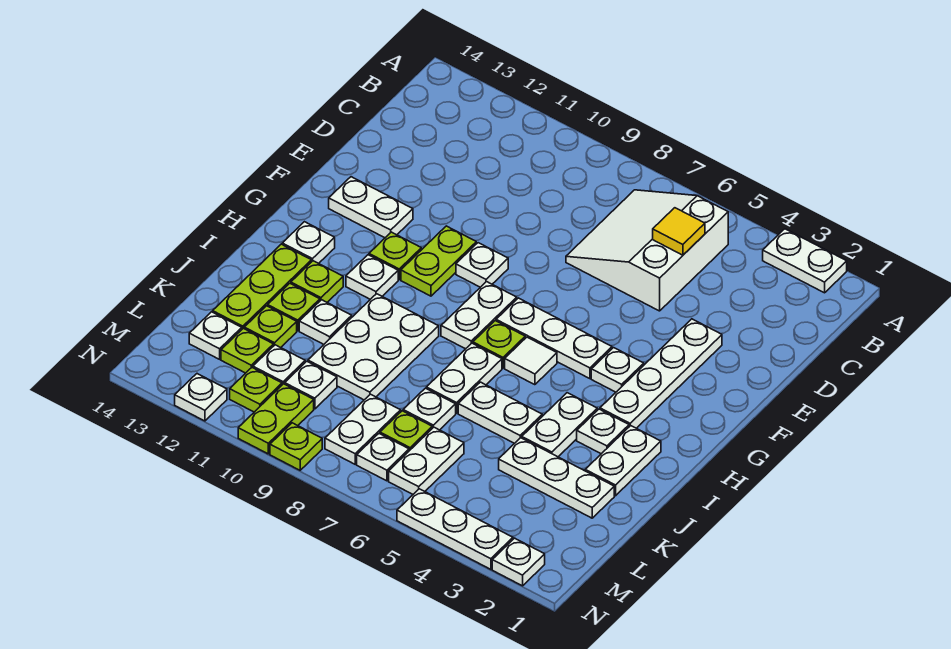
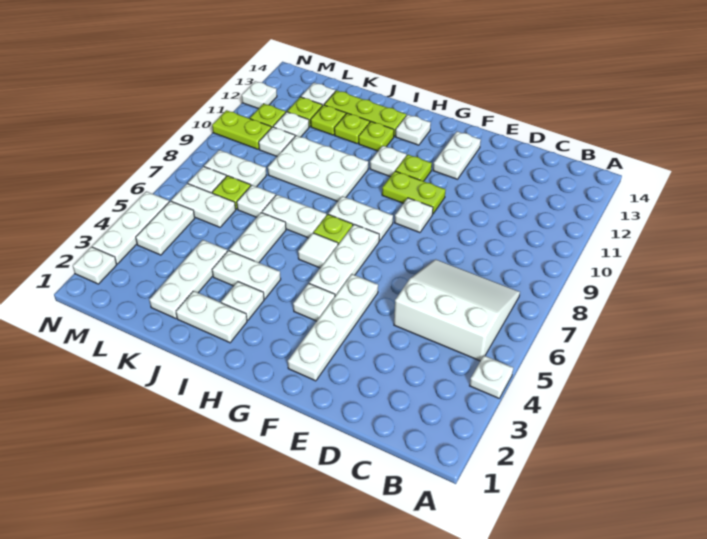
white plate A2:A3 level 1 -> white plate M4:M5 level 1
yellow tile C5 level 2 -> none
white plate E3:H3 level 1 -> white plate F2:F5 level 1
white plate J11 level 1 -> white plate A4 level 1
lime plate N9 level 1 -> none

